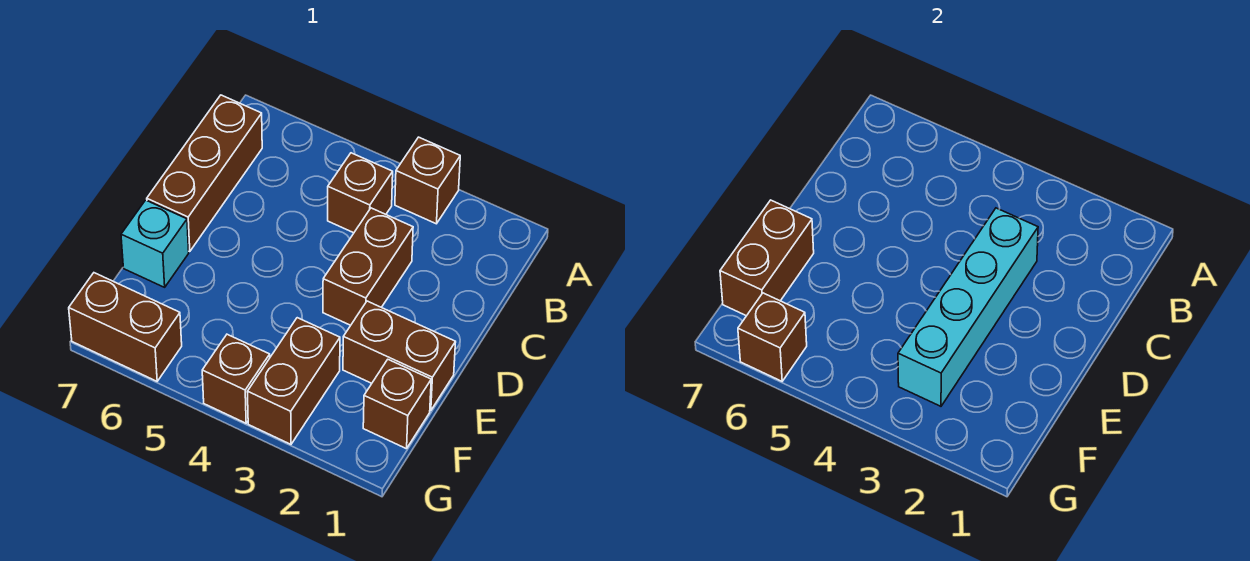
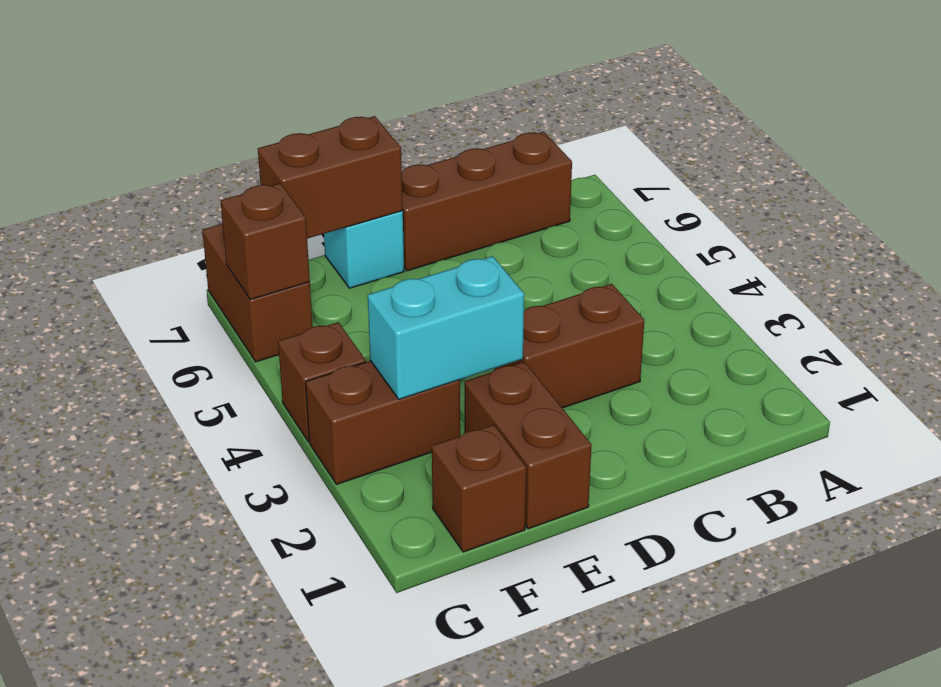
brown brick A3 level 1 -> none
brown brick B4 level 1 -> none
cyan brick C3:F3 level 2 -> cyan brick E3:F3 level 2

